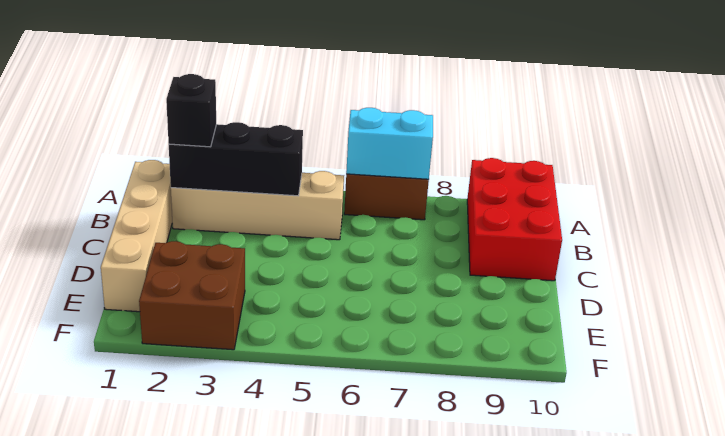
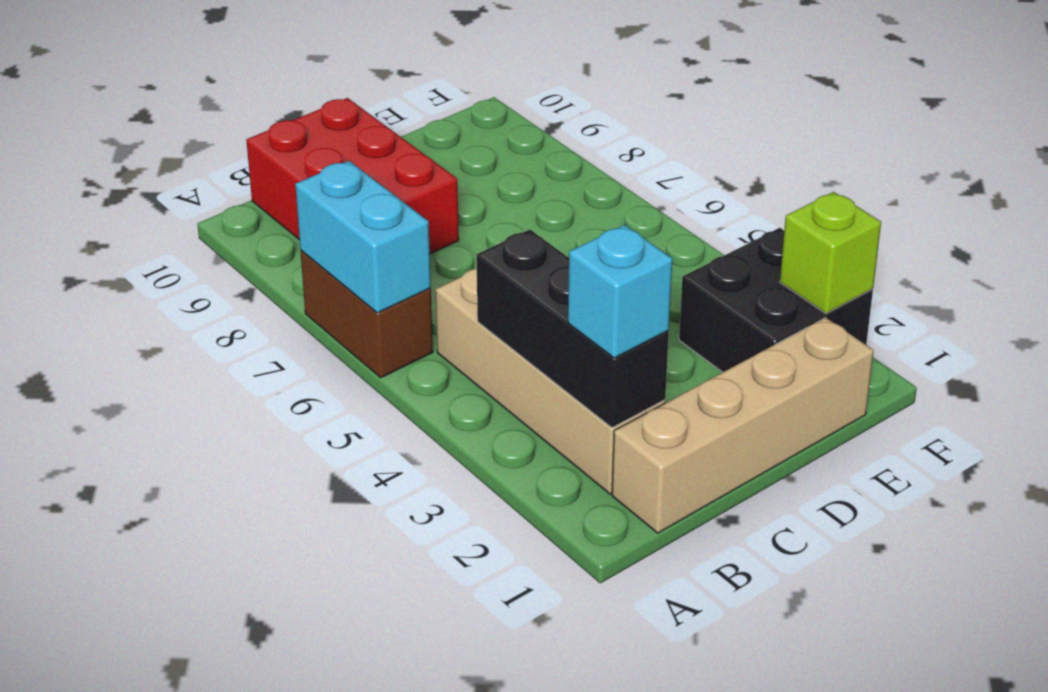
red brick A9:C10 level 1 -> red brick B8:C10 level 1
black brick B2 level 3 -> cyan brick B2 level 3
brown brick E2:F3 level 1 -> black brick E2:F3 level 1
none -> lime brick F2 level 2

